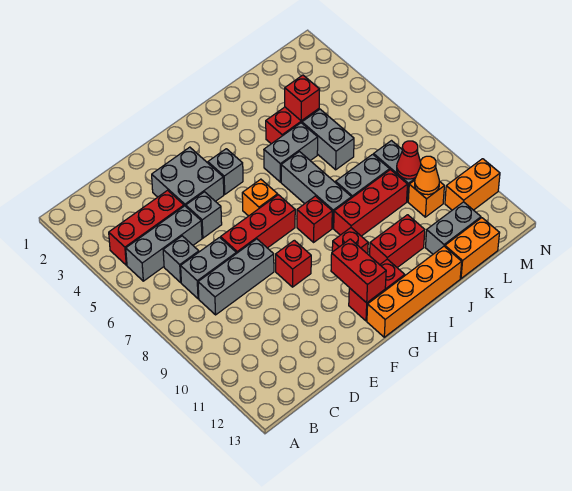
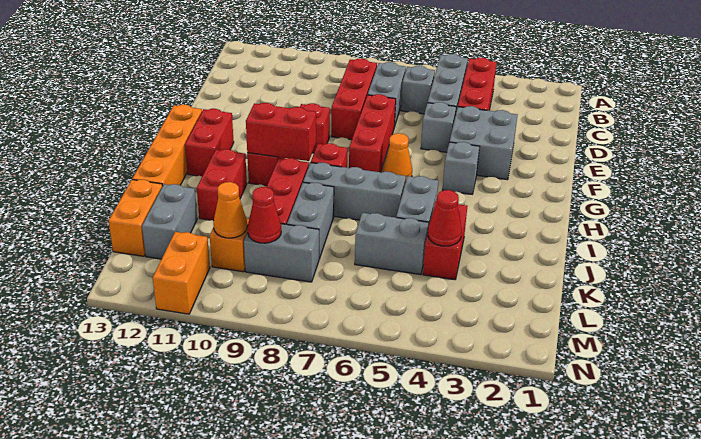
grey brick C8:E8 level 1 -> red brick C8:E8 level 1
orange brick G6 level 1 -> orange cone G6 level 1
red brick G11:G12 level 2 -> red brick H9:H10 level 2
red brick K4 level 2 -> red cone K4 level 2

